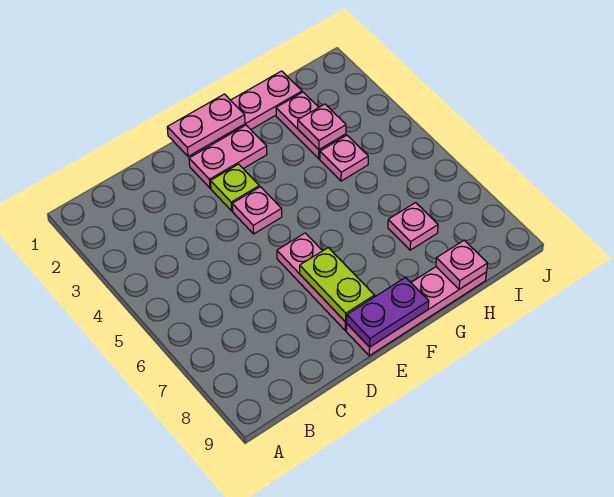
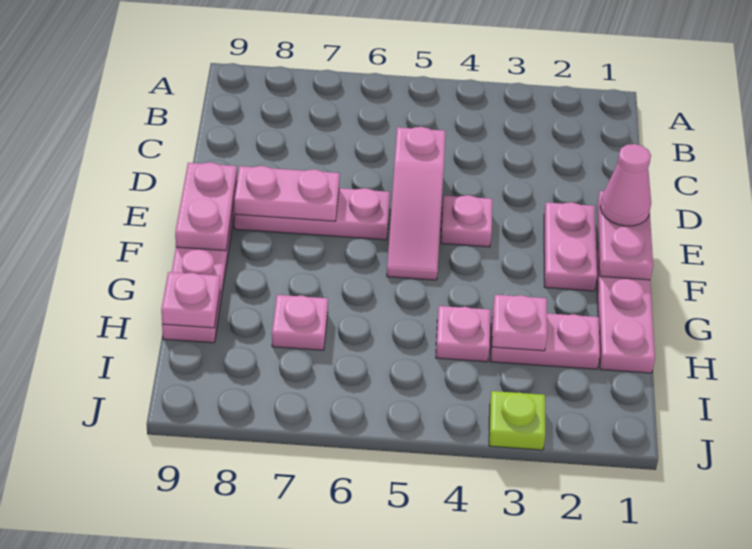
none -> pink slope D5:F5 level 1 top D
none -> pink cone E1 level 3
lime plate E3 level 1 -> lime plate J3 level 1
lime plate E7:E8 level 2 -> pink plate E7:E8 level 2
purple plate E9:F9 level 2 -> pink plate E9:F9 level 2

